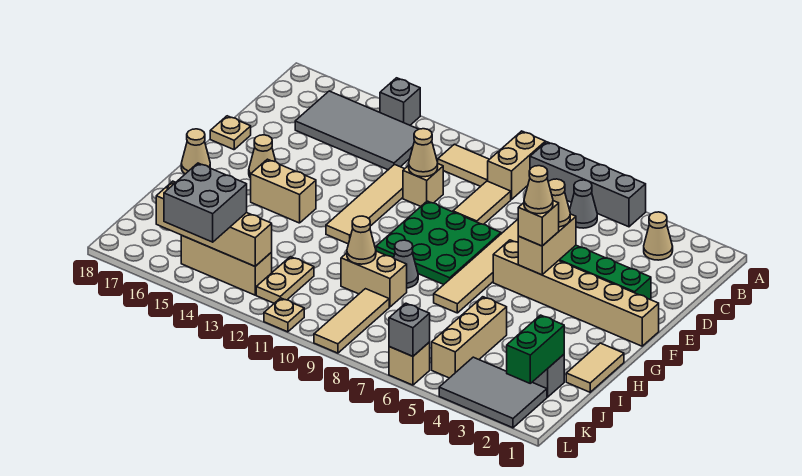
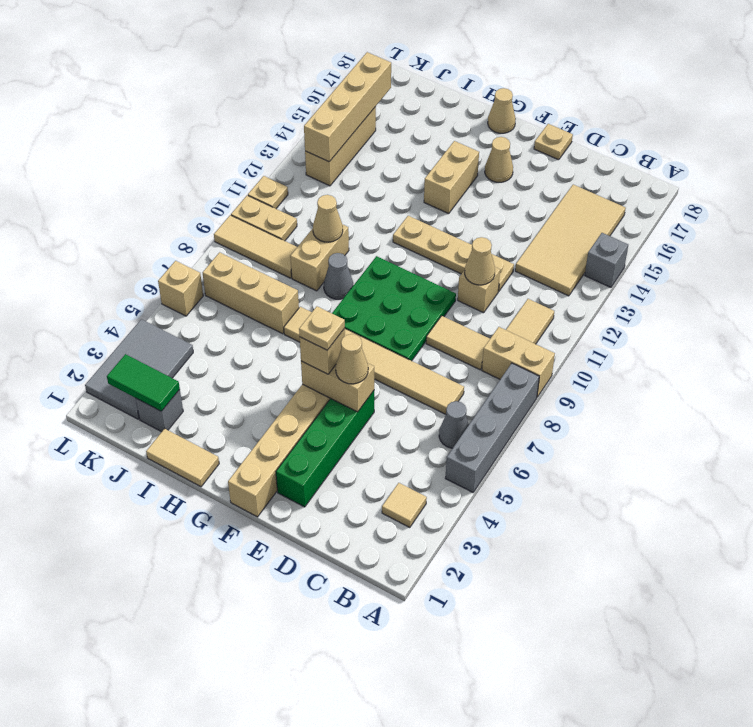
tan cone B3 level 1 -> tan tile B3 level 1
grey tile B13:C16 level 1 -> tan tile B13:C16 level 1
tan tile D12:G12 level 1 -> tan plate D12:G12 level 1
tan cone F5 level 4 -> tan plate F5 level 4
tan brick I5:K5 level 1 -> tan brick I7:K7 level 1
green brick J2:K2 level 2 -> green tile J2:K2 level 2
tan plate J12:K12 level 1 -> tan plate K10:L10 level 1
grey brick K14:L15 level 3 -> none
grey brick L6 level 2 -> none

